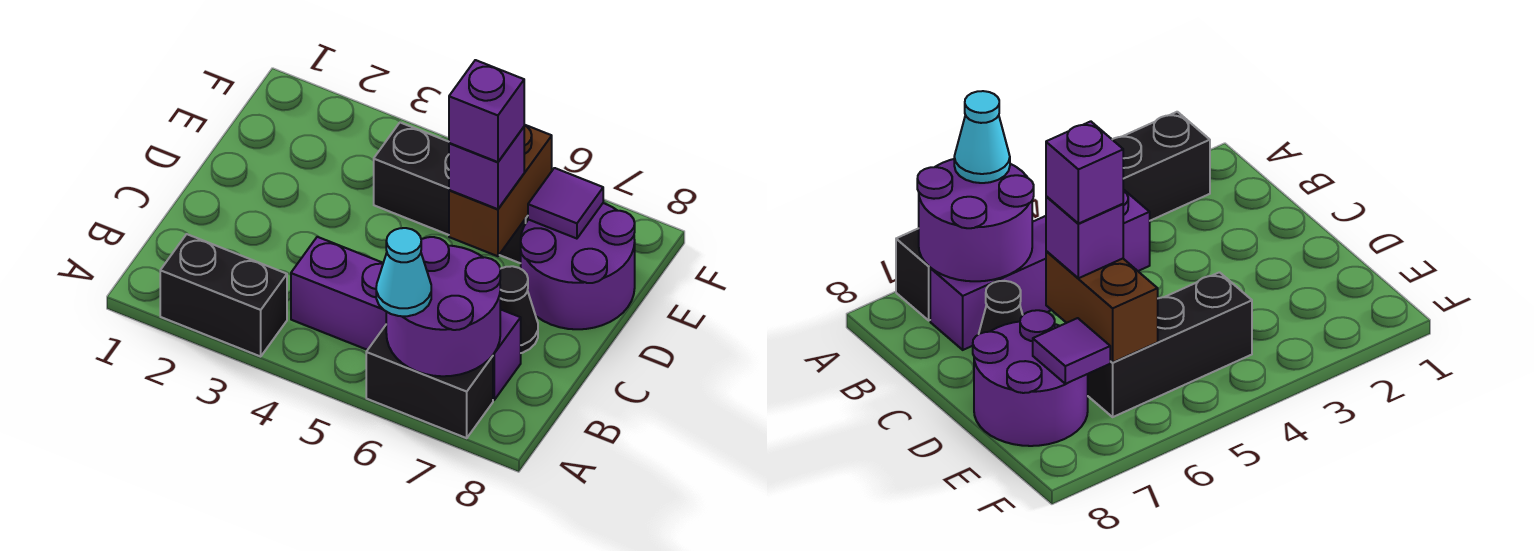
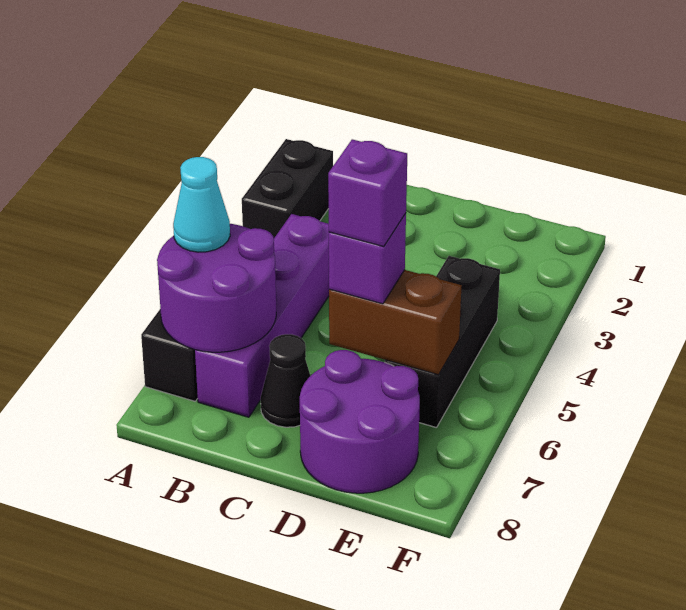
purple tile E7 level 2 -> none

